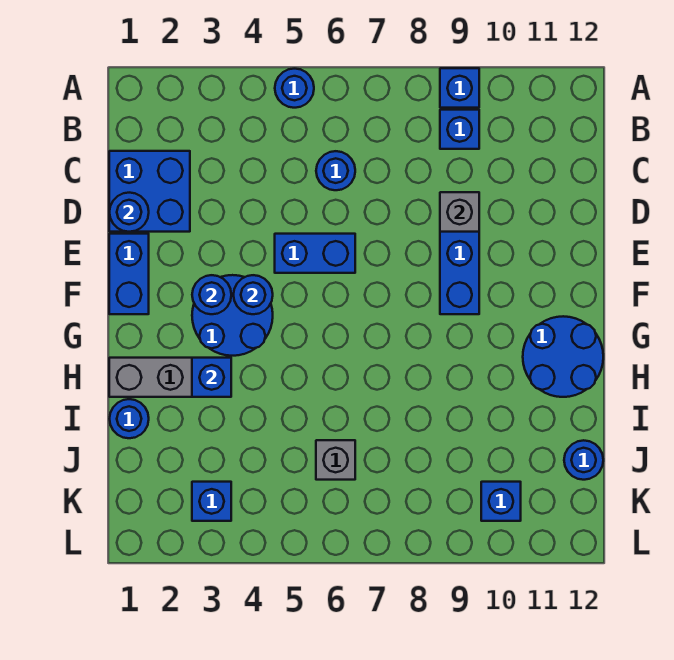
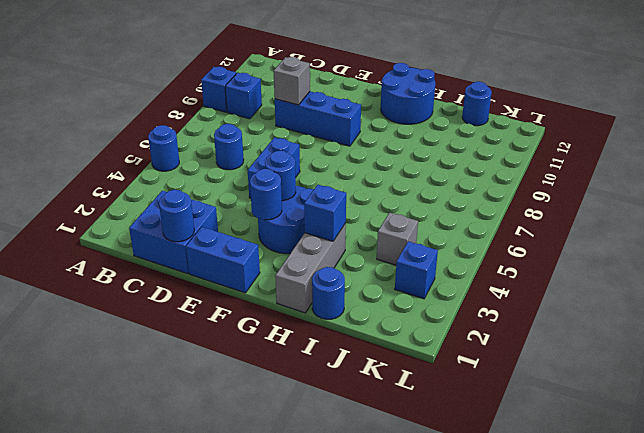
grey brick J6 level 1 -> grey brick J4 level 1
blue brick K10 level 1 -> none

